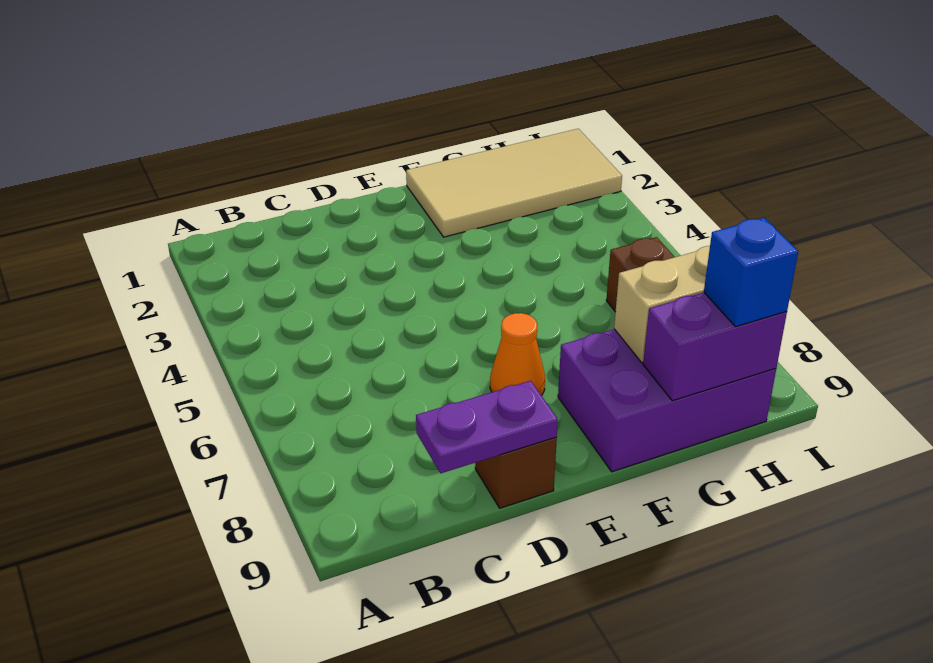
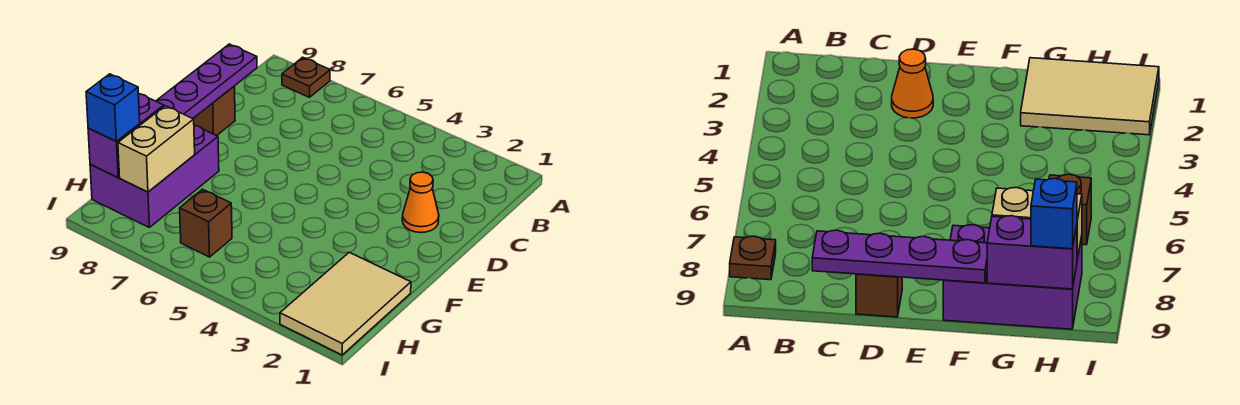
none -> brown plate A8 level 1
purple plate C9:D9 level 2 -> purple plate C9:F9 level 2
orange cone E7 level 1 -> orange cone D2 level 1
tan tile F1:I2 level 1 -> tan tile G1:I2 level 1

